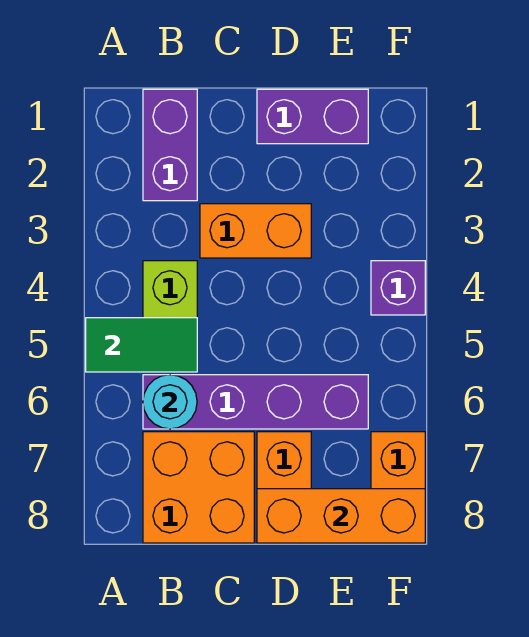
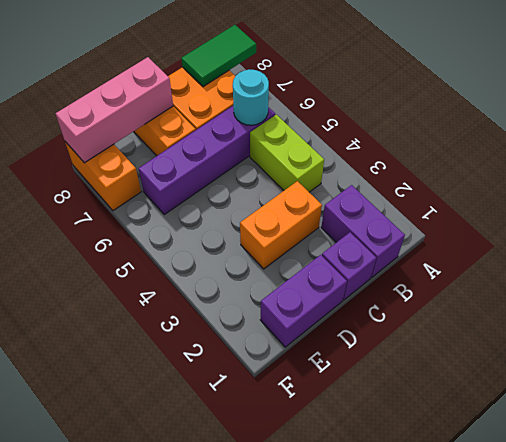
green tile A5:B5 level 2 -> green tile A8:B8 level 2
orange brick D8:F8 level 2 -> pink brick D8:F8 level 2
purple brick F4 level 1 -> purple brick C1 level 1

